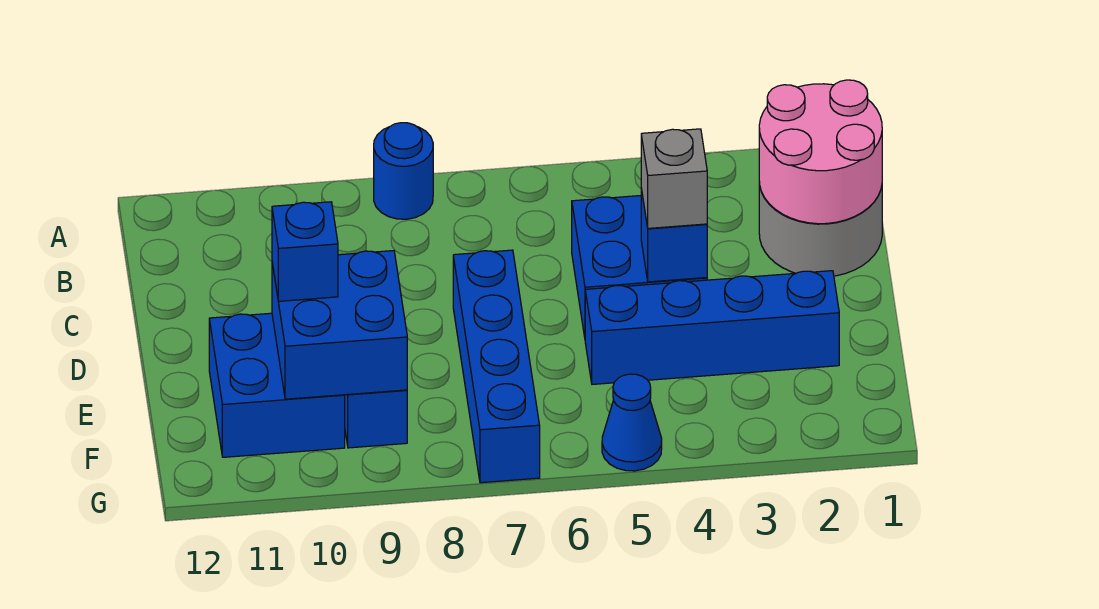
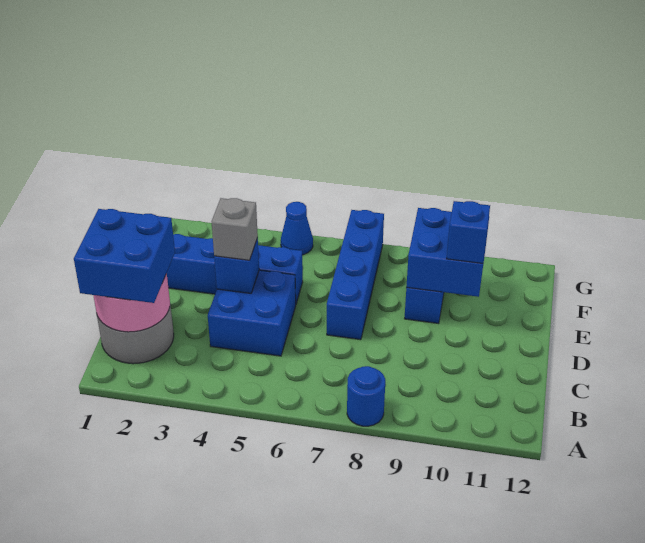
blue brick E10:F11 level 1 -> blue brick B1:C2 level 3

